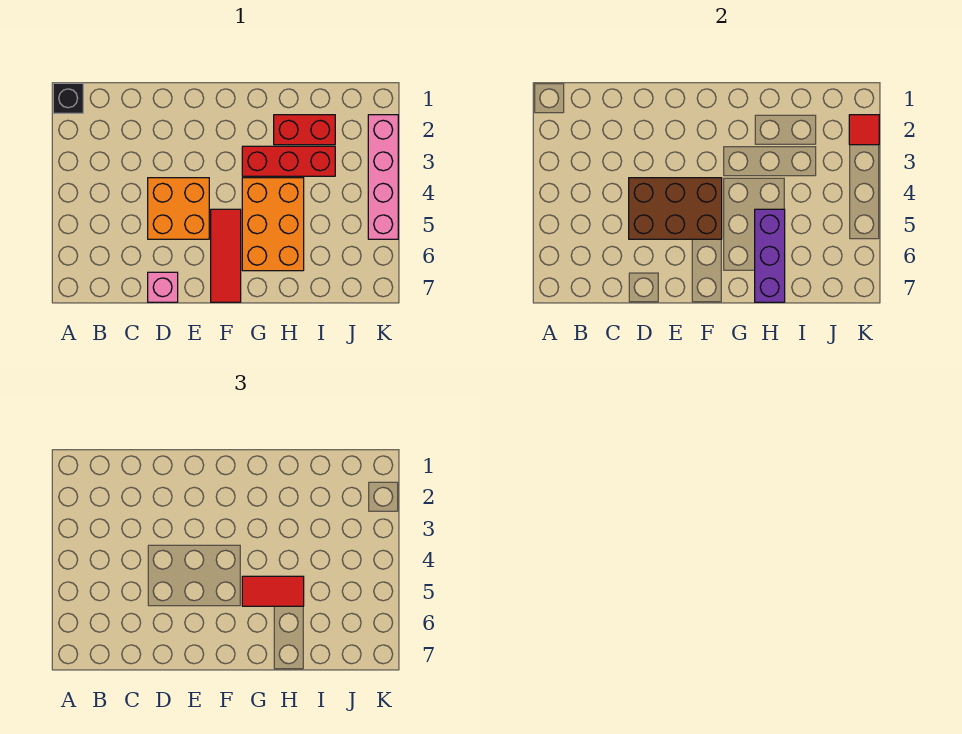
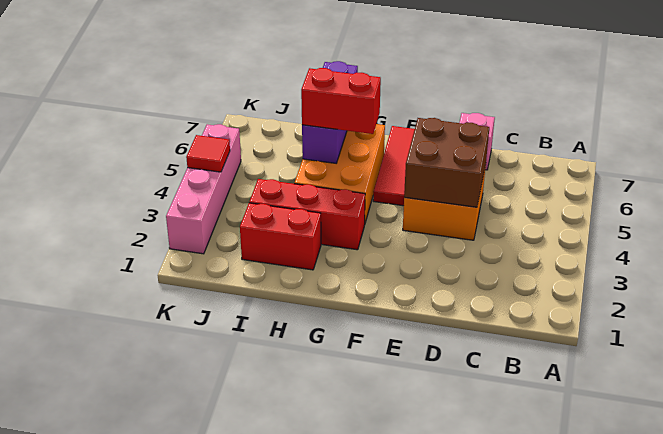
black brick A1 level 1 -> none
brown brick D4:F5 level 2 -> brown brick D4:E5 level 2
red tile G5:H5 level 3 -> red brick G5:H5 level 3
red tile K2 level 2 -> red tile K4 level 2

